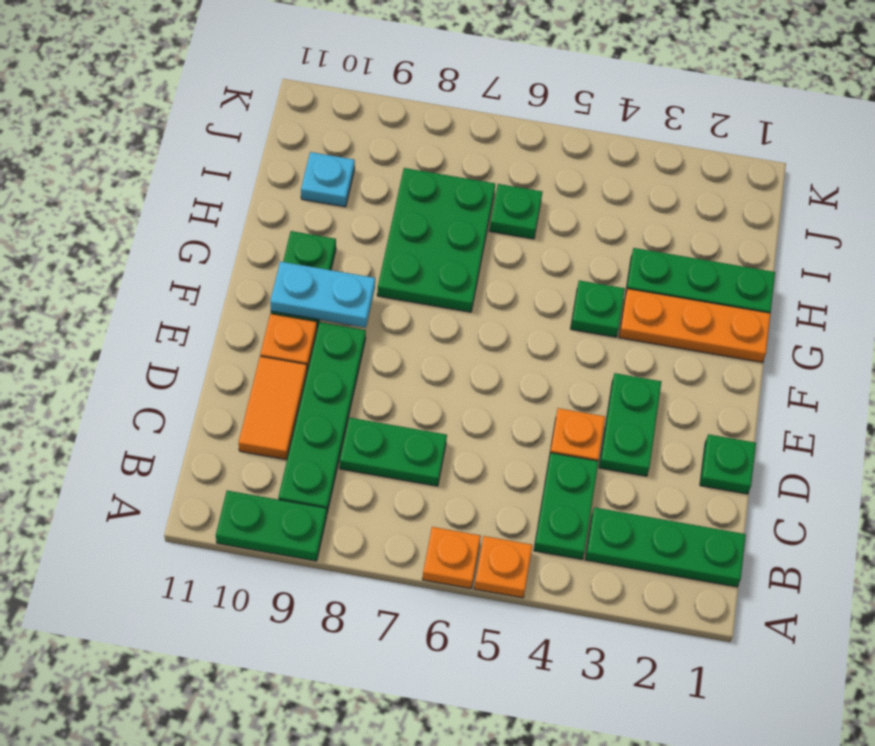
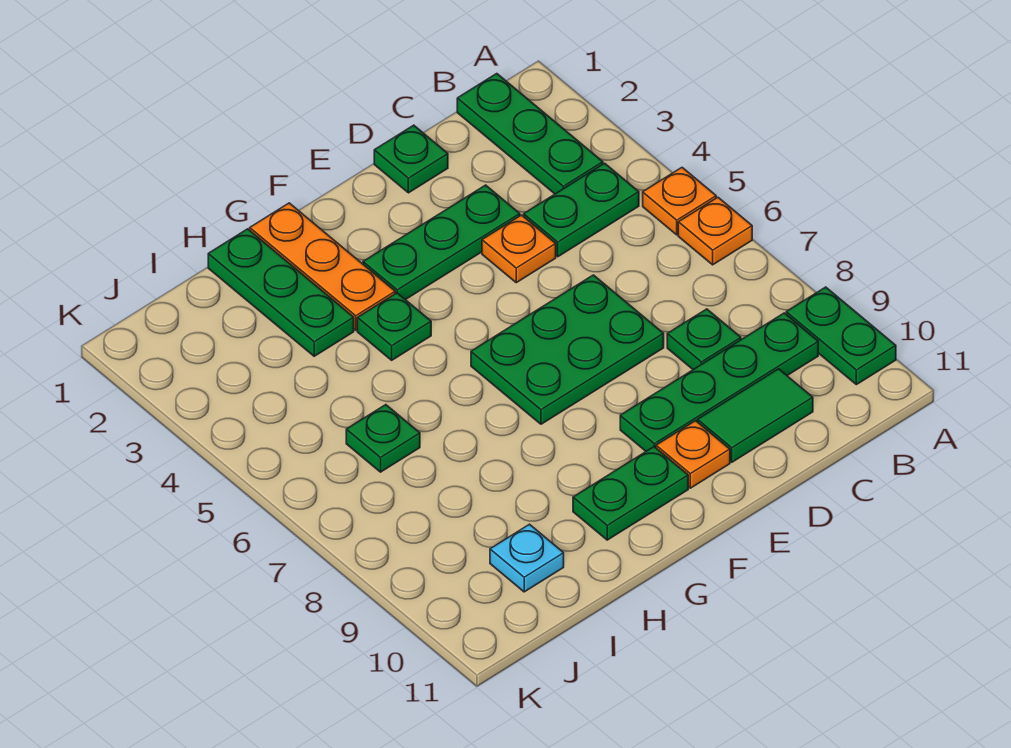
green plate C7:C8 level 1 -> green plate C8 level 1
orange tile C10:D10 level 1 -> green tile C10:D10 level 1
green plate D3:E3 level 1 -> green plate D3:F3 level 1
cyan plate F9:F10 level 2 -> none
green plate G7:I8 level 1 -> green plate D6:F7 level 1

